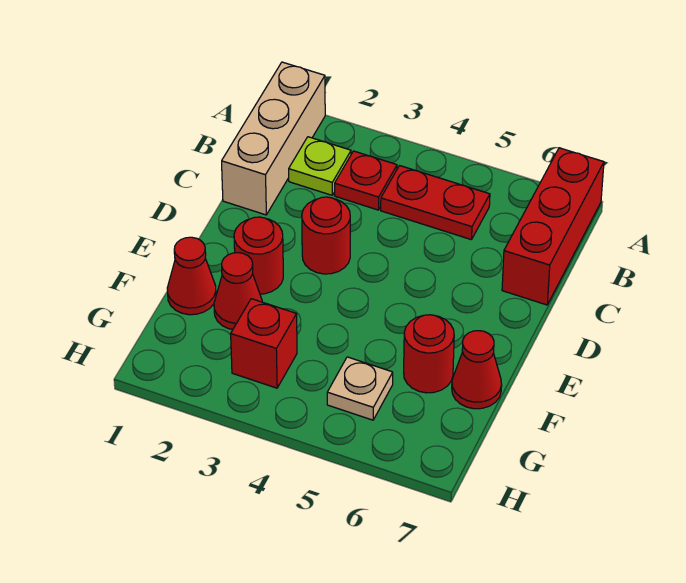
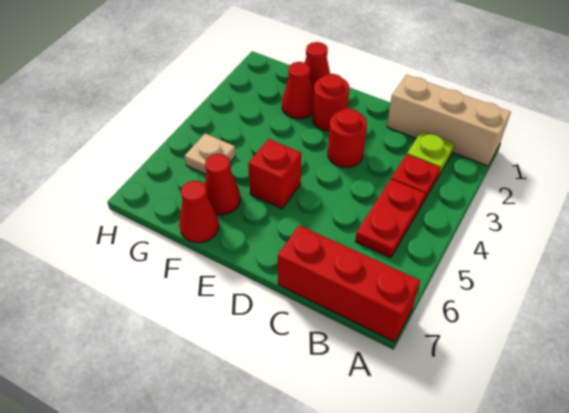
red round brick F6 level 1 -> red cone F6 level 1
red brick G3 level 1 -> red brick E5 level 1

